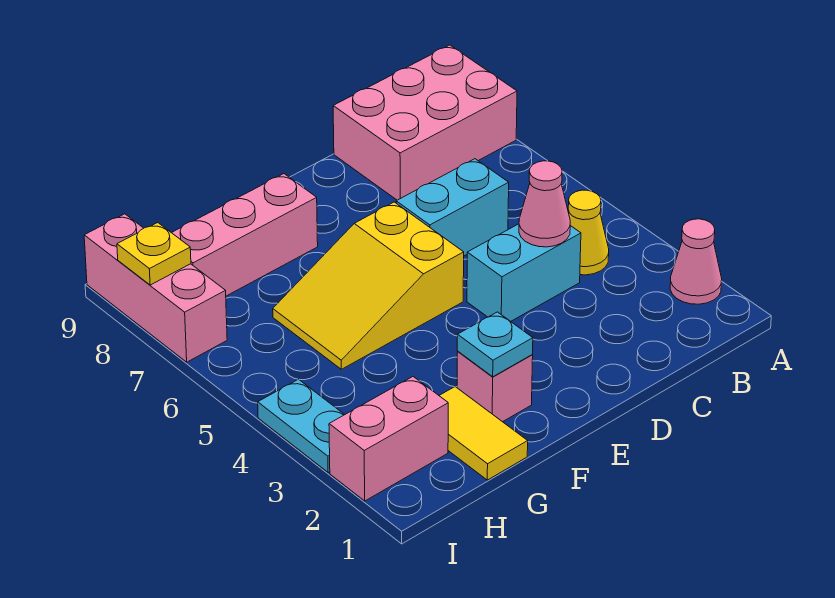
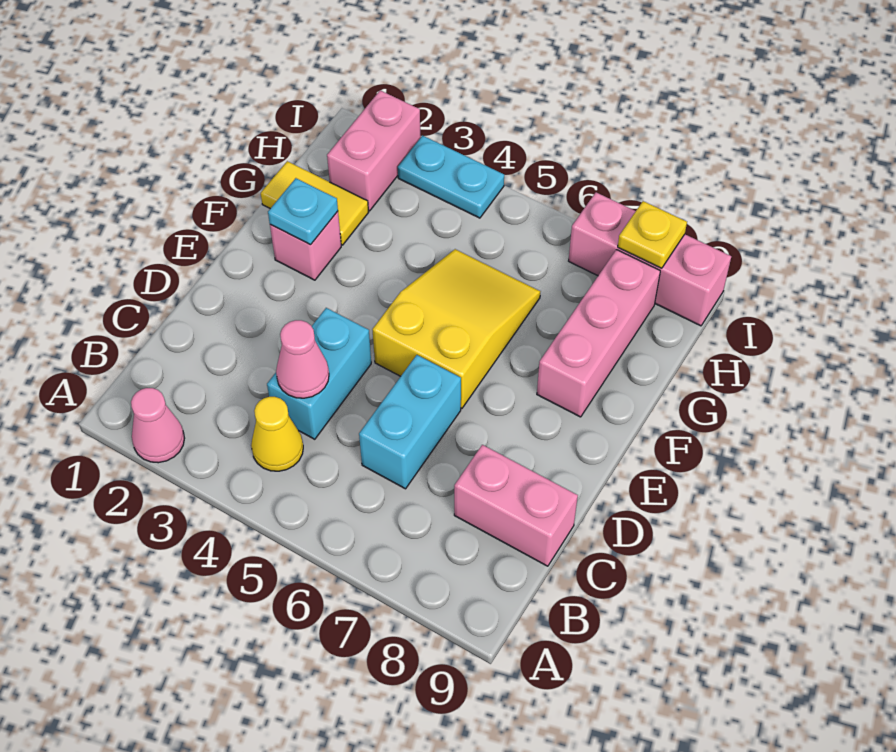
pink brick A8:C9 level 1 -> pink brick C8:C9 level 1

